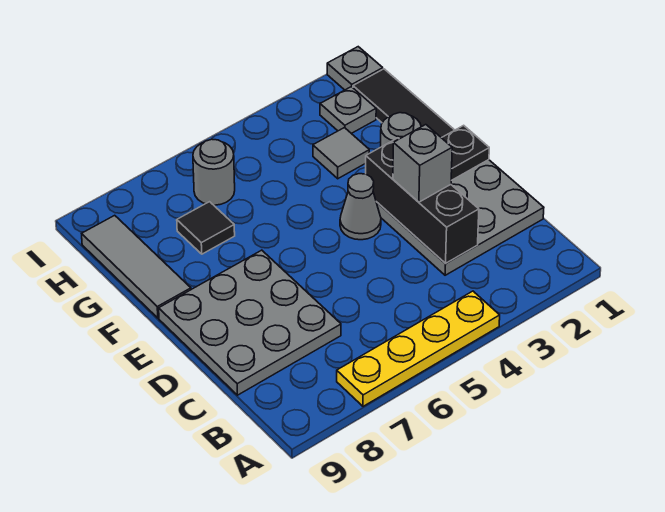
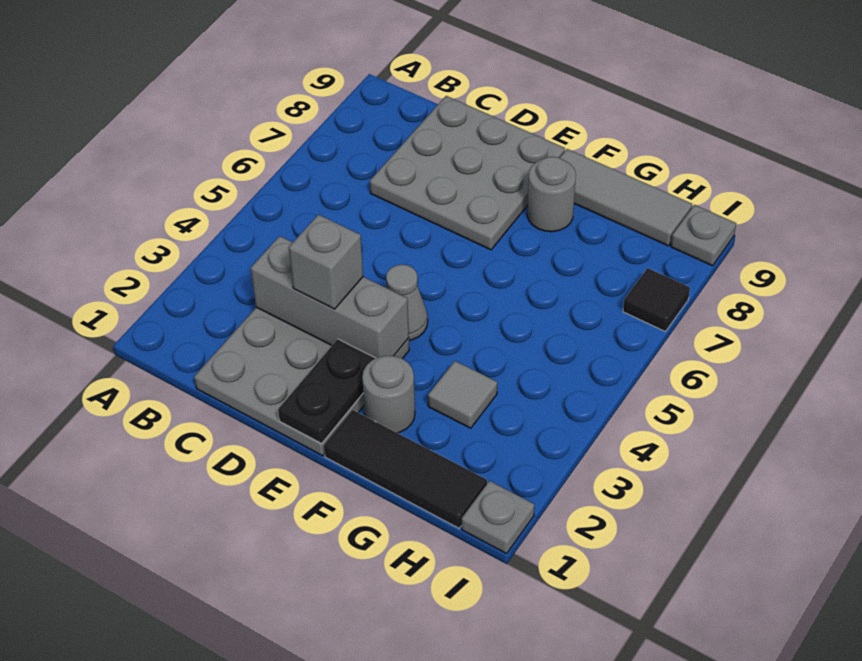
yellow plate A4:A7 level 1 -> none
black brick C3:E3 level 2 -> grey brick C3:E3 level 2
black tile G7 level 1 -> black tile I7 level 1
grey plate H2 level 1 -> grey plate I9 level 1
grey round brick H6 level 1 -> grey round brick F8 level 1

